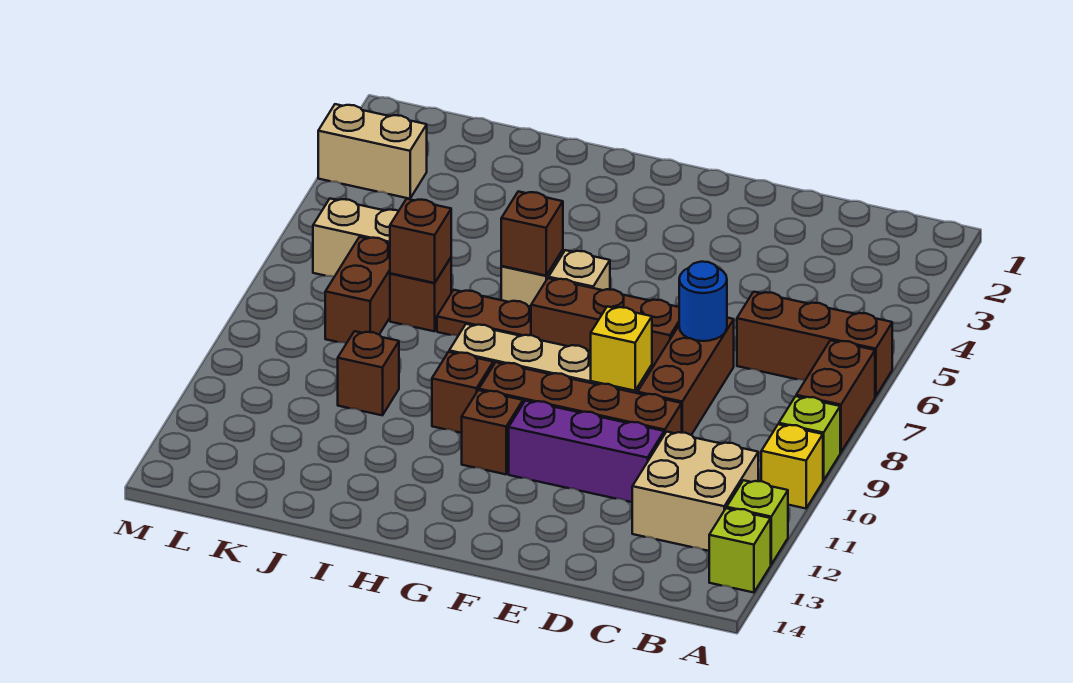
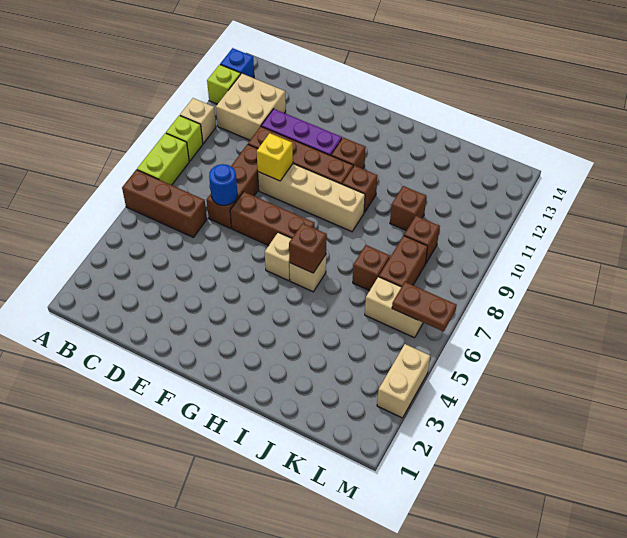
brown brick A7:A8 level 1 -> lime brick A7:A8 level 1
yellow brick A10 level 1 -> tan brick A10 level 1
lime brick A13 level 1 -> blue brick A13 level 1
brown plate H7:I7 level 1 -> brown plate L6:M6 level 2
brown brick J7 level 2 -> brown brick K9 level 1
tan brick L3:M3 level 1 -> tan brick M3:M4 level 1

